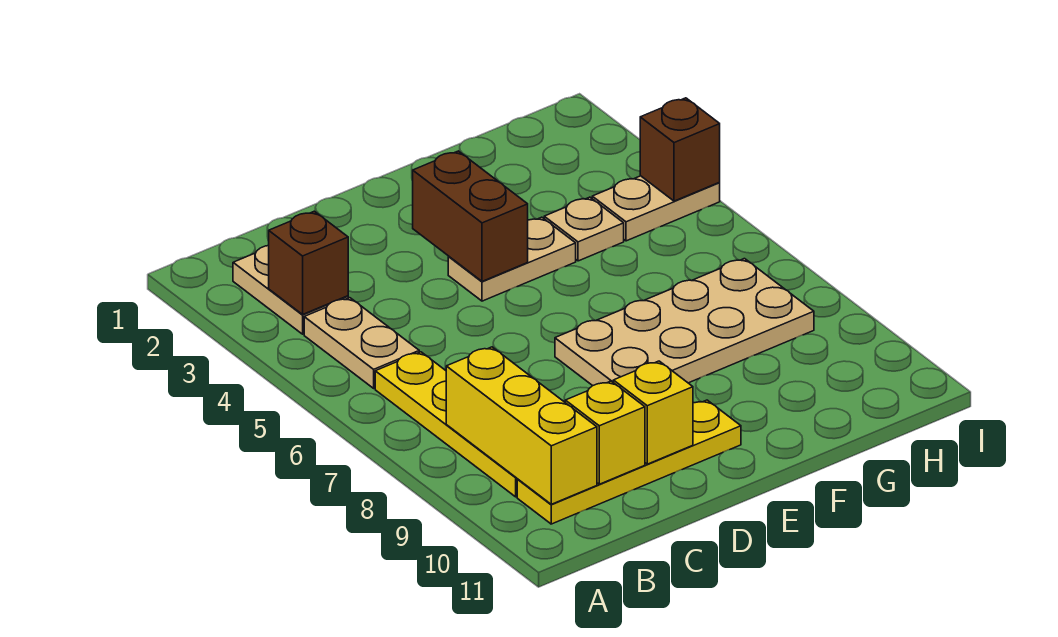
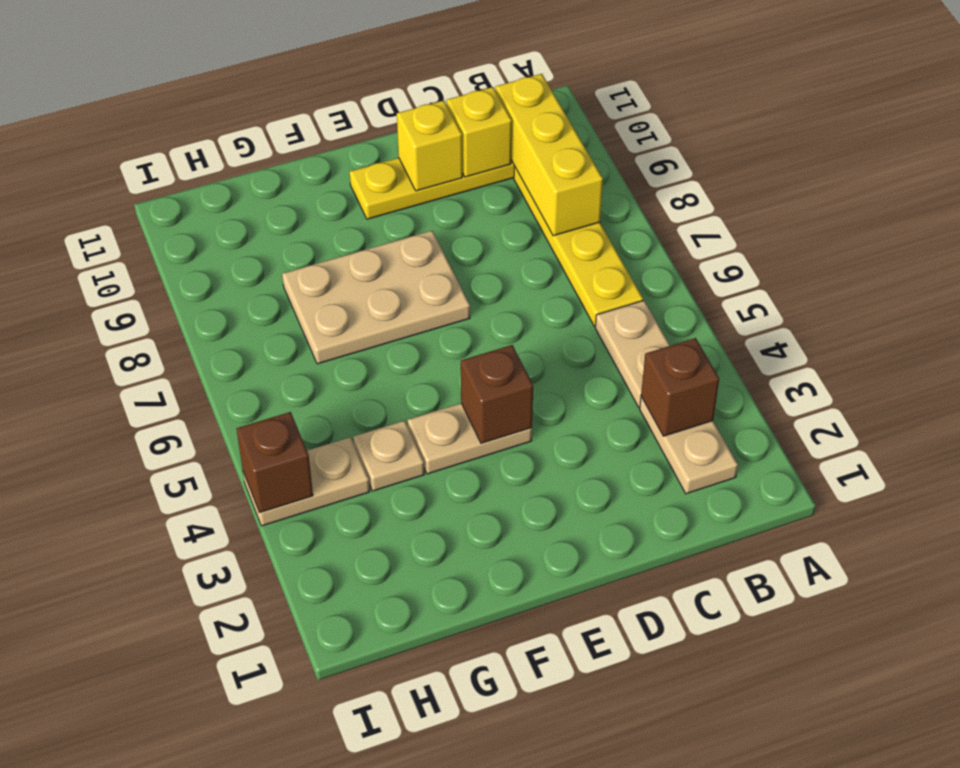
brown brick E3:E4 level 2 -> brown brick E4 level 2
tan plate E7:H8 level 1 -> tan plate E7:G8 level 1

